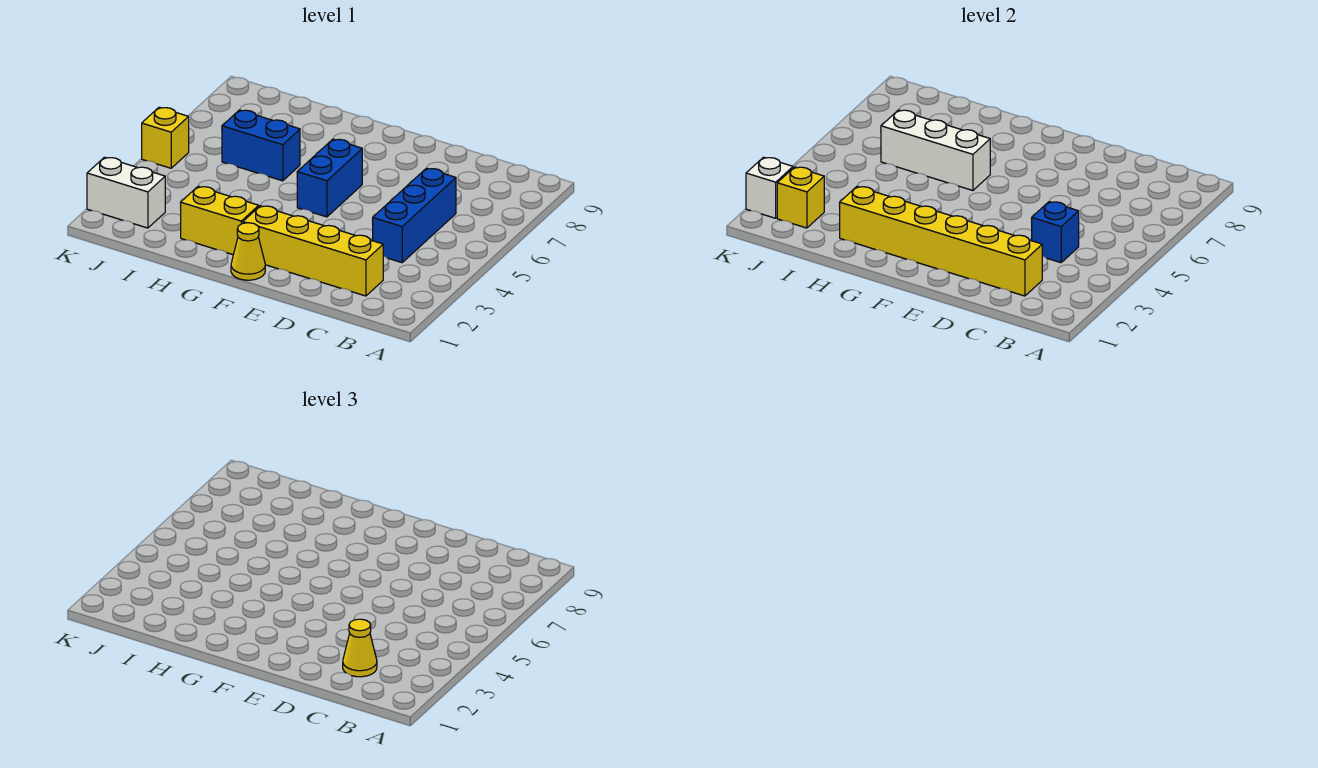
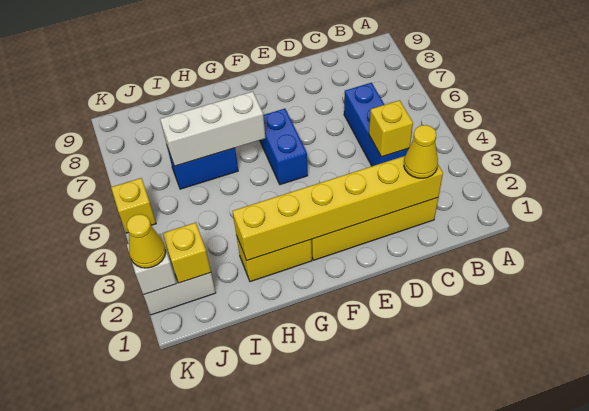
blue brick C4 level 2 -> yellow brick C4 level 2
yellow cone F1 level 1 -> yellow cone K2 level 3

